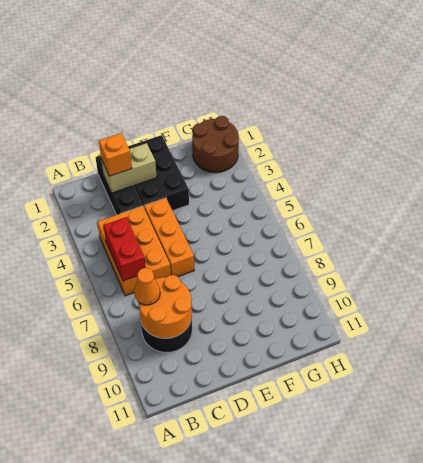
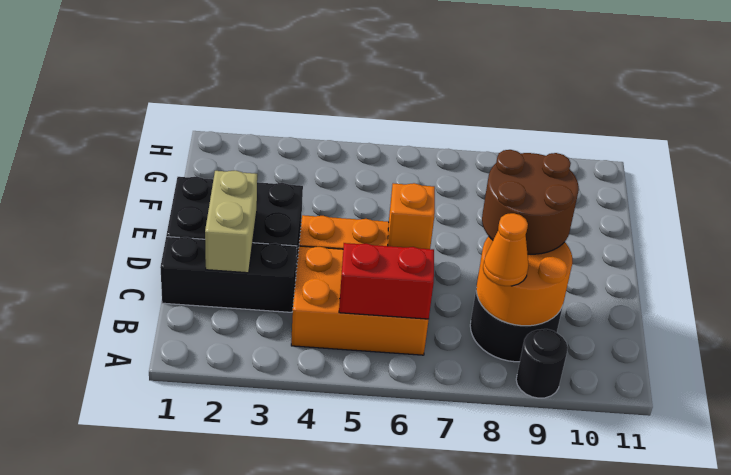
none -> black round brick A9 level 1
orange brick C2 level 3 -> orange brick D6 level 2
brown round brick G1:H2 level 1 -> brown round brick C8:D9 level 3

